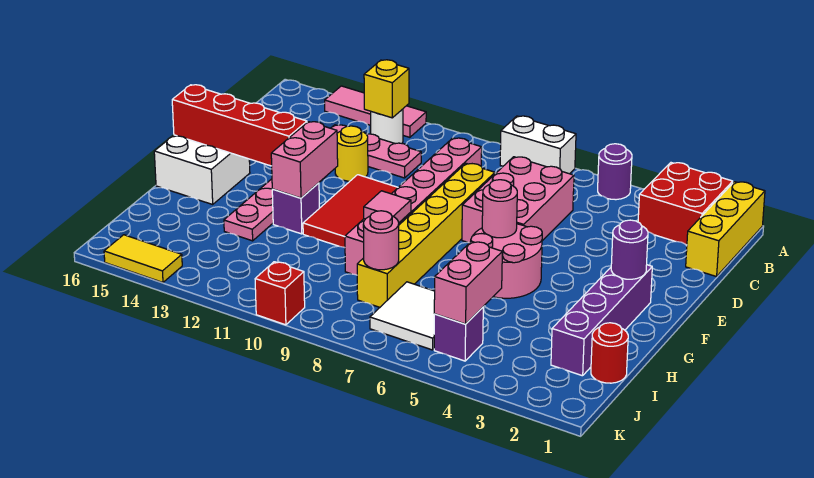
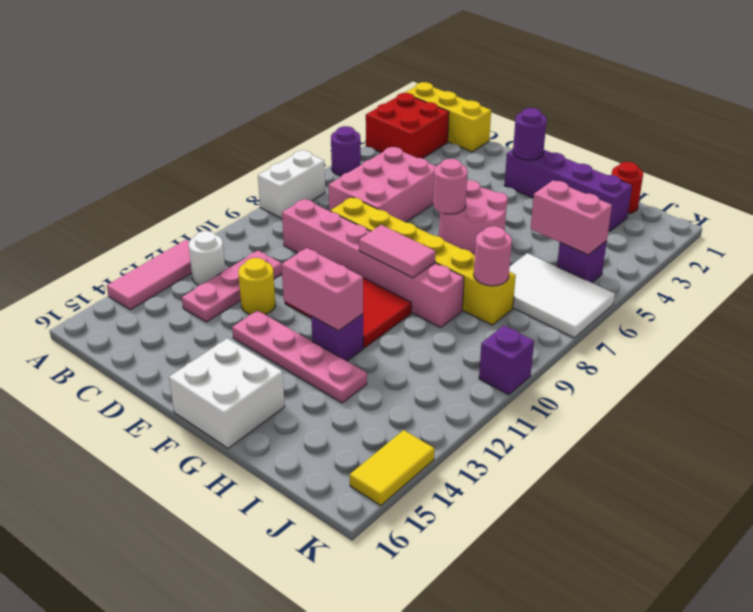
yellow brick B12 level 2 -> none
pink brick C6:E7 level 1 -> pink brick C5:D7 level 1
red brick F13:F16 level 2 -> none
pink tile G9 level 2 -> pink tile F9:G9 level 2
white tile I6:J7 level 1 -> white tile I6:K7 level 1
red brick K10 level 1 -> purple brick K10 level 1

